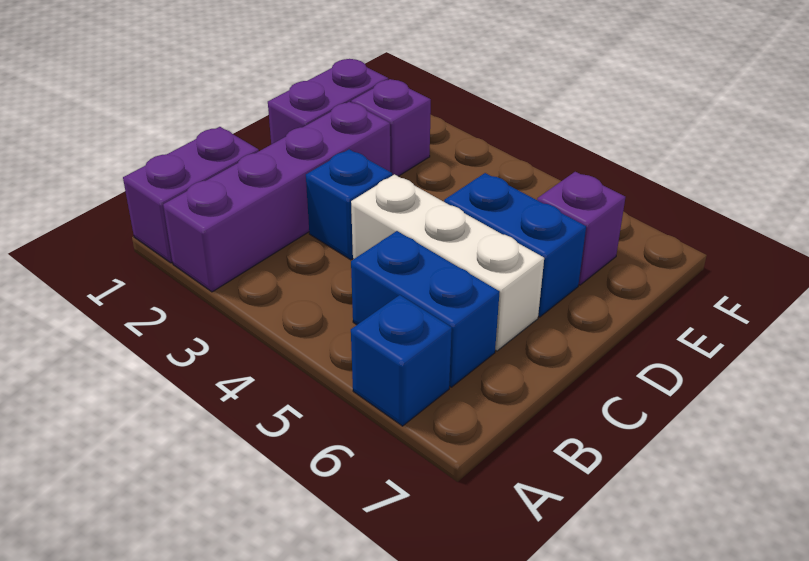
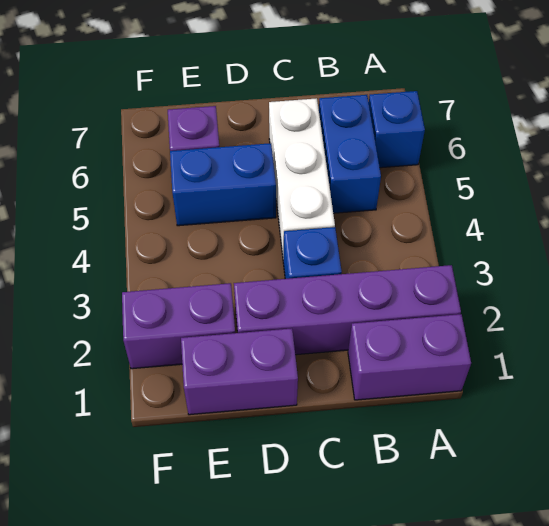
blue brick D5:D6 level 1 -> blue brick D5:E5 level 1
purple brick E2 level 1 -> purple brick E2:F2 level 1

